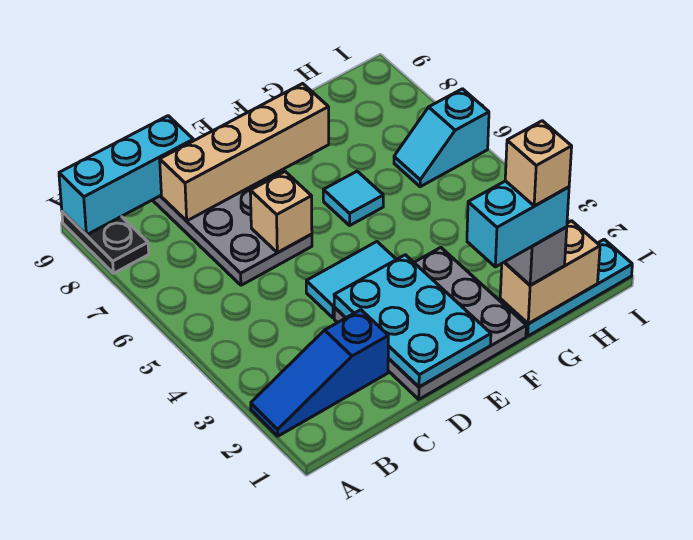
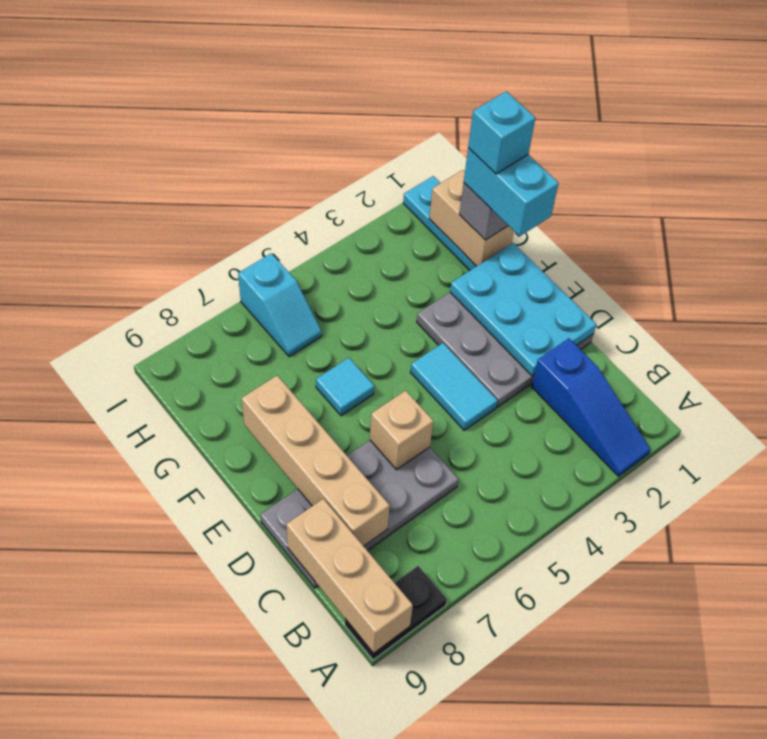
cyan brick A9:C9 level 2 -> tan brick A9:C9 level 2
cyan plate D1:E3 level 2 -> cyan plate D1:F2 level 2
tan brick G1 level 5 -> cyan brick G1 level 5

